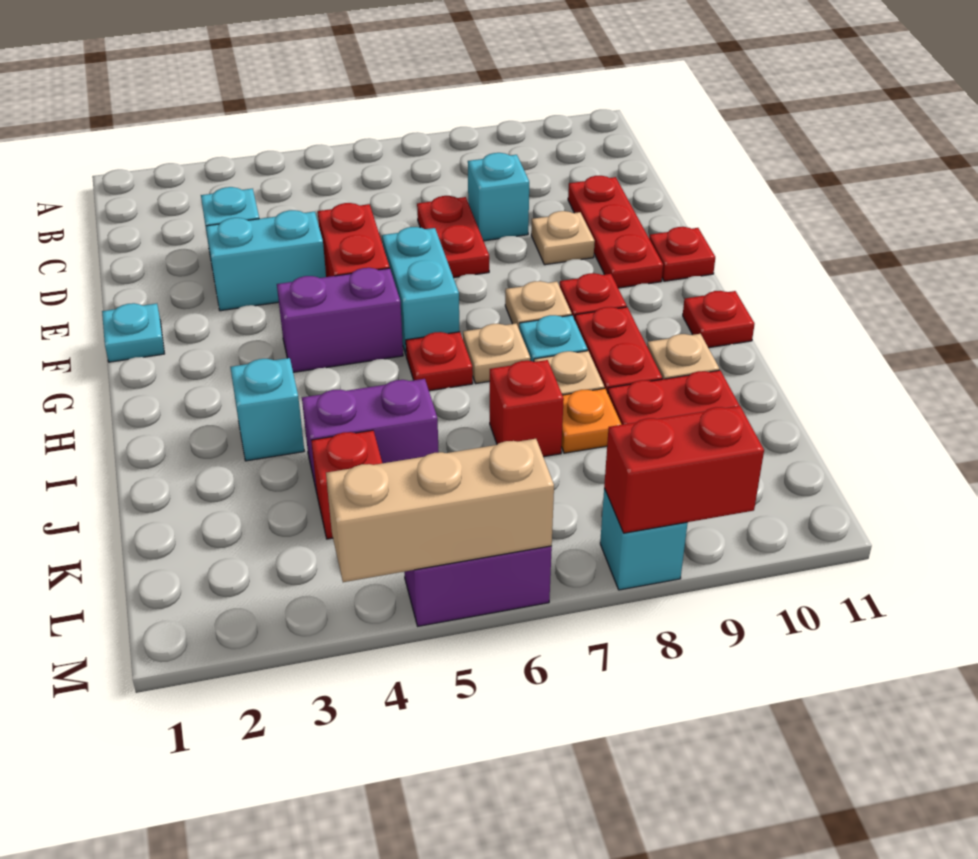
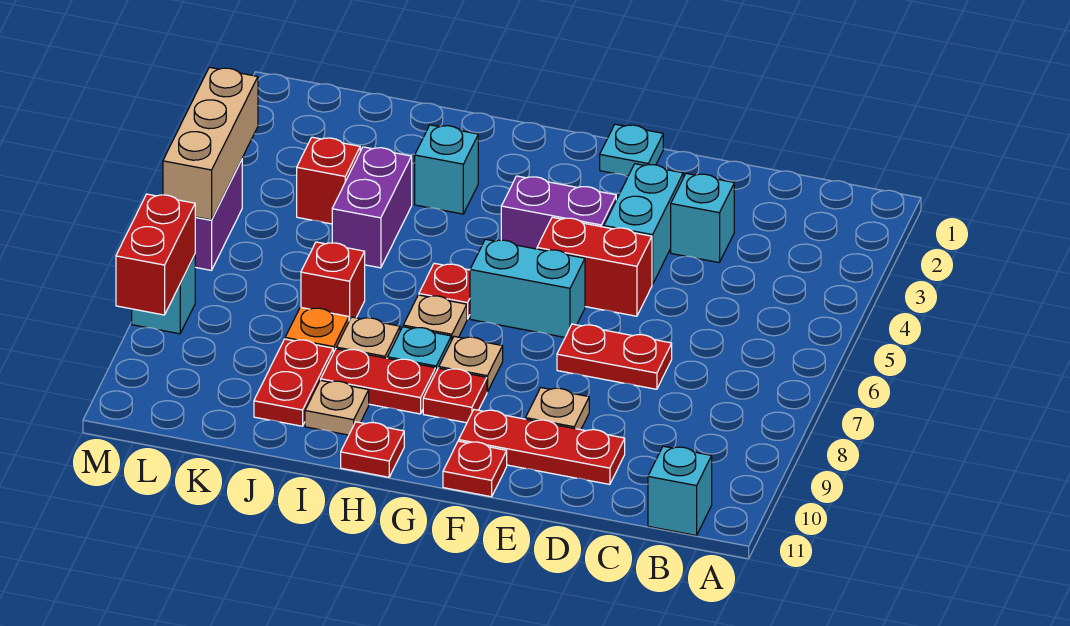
cyan brick D8 level 1 -> cyan brick B11 level 1
purple brick G4:G5 level 1 -> purple brick F4:G4 level 1

